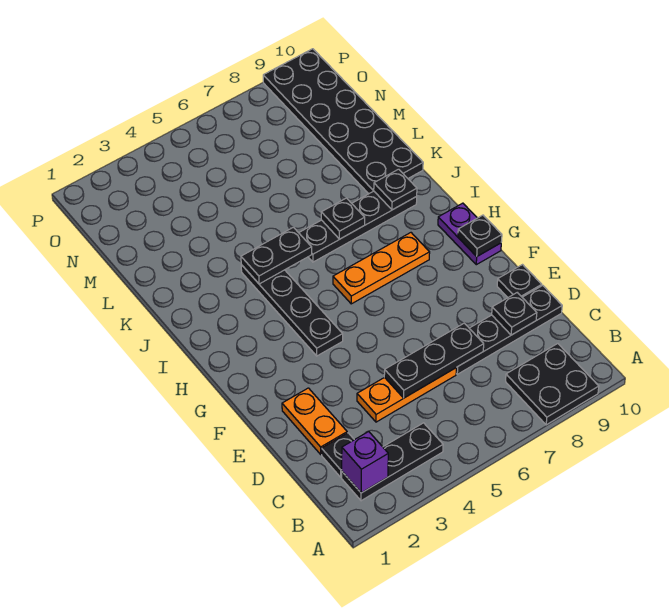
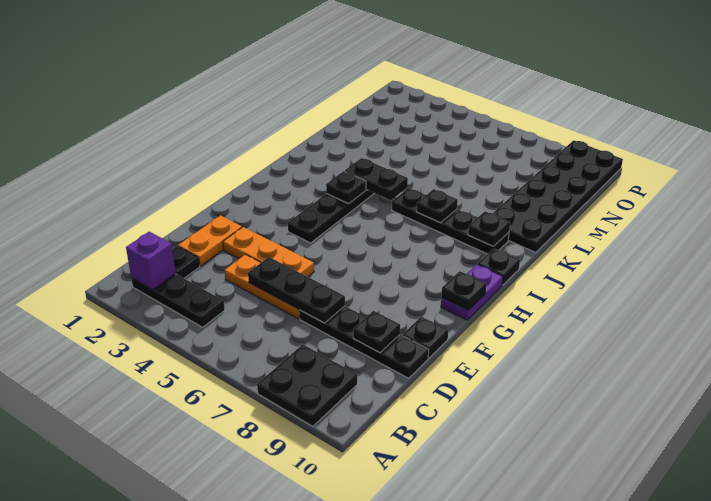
orange plate H6:H8 level 1 -> orange plate E3:E5 level 1
none -> black plate I4 level 2
none -> black plate I10 level 1

